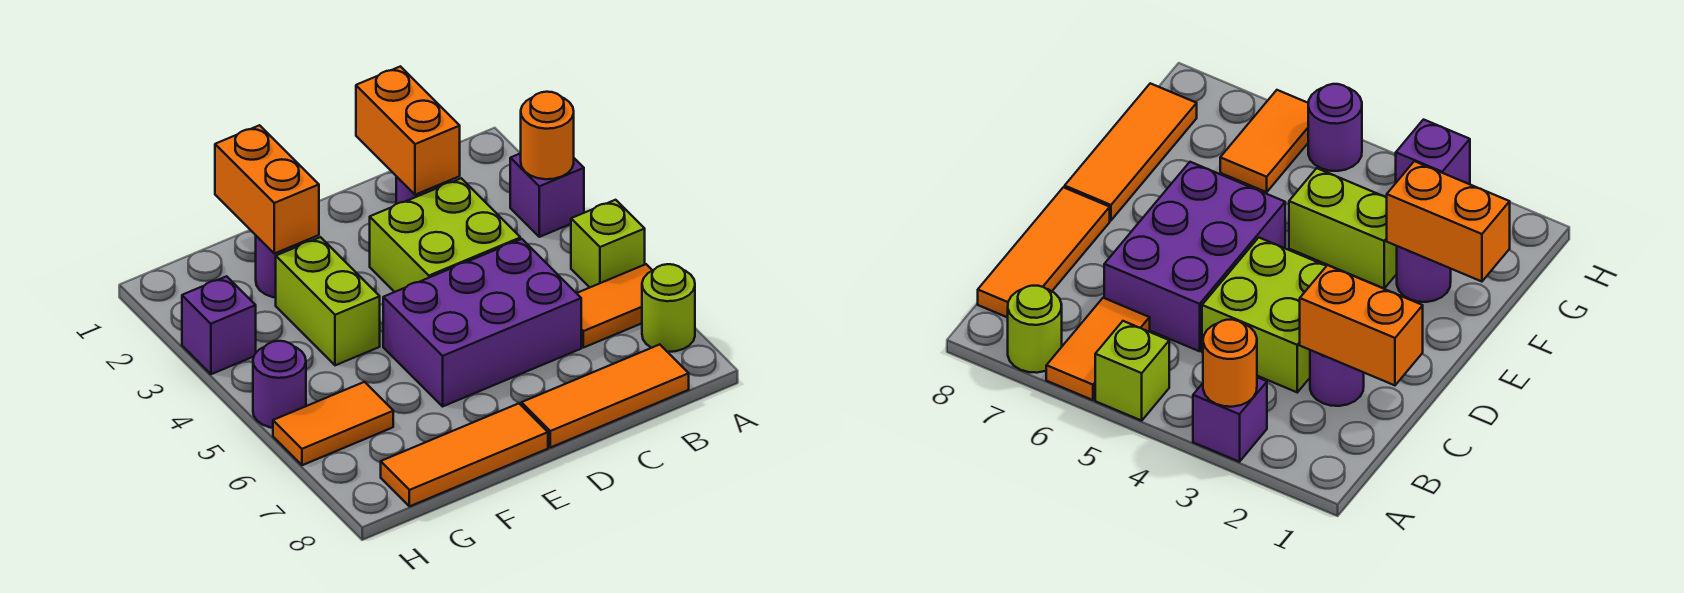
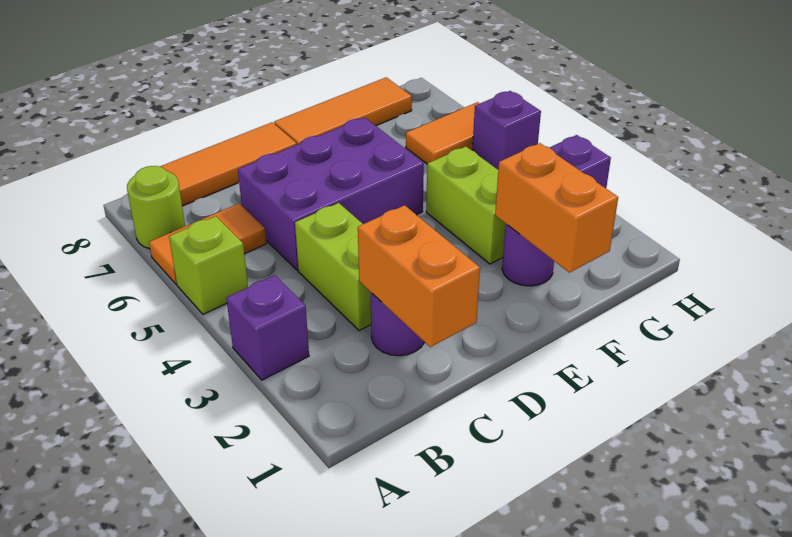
orange round brick A3 level 2 -> none
lime brick C3:D4 level 1 -> lime brick C3:C4 level 1
purple round brick H5 level 1 -> purple brick H5 level 1

